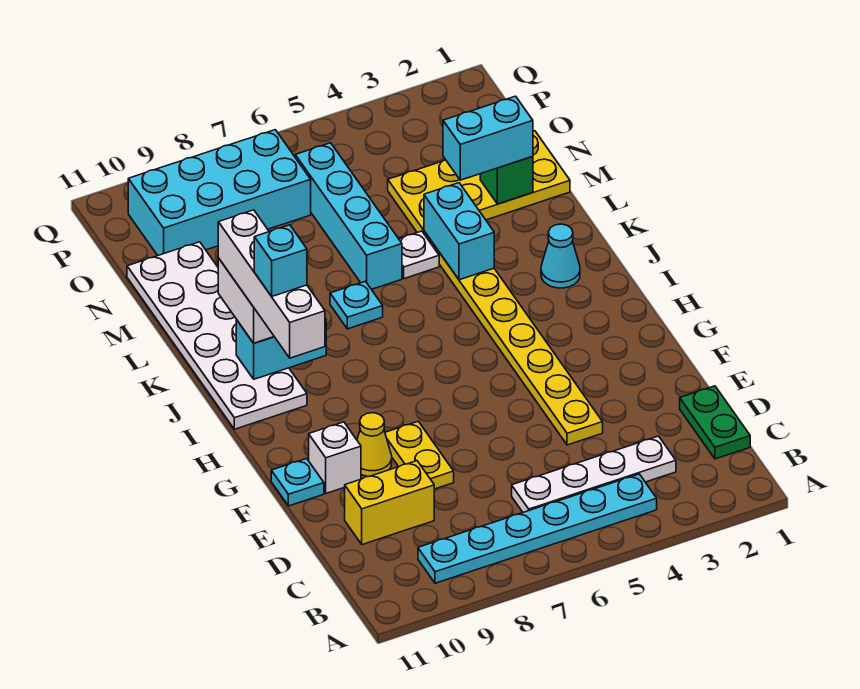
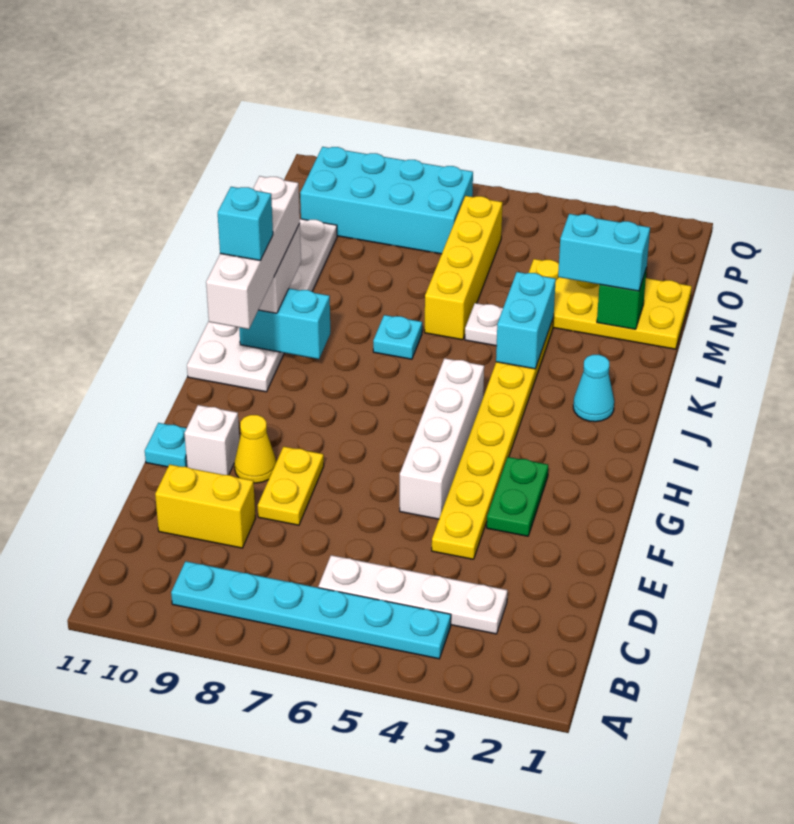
green plate C1:D1 level 1 -> green plate F3:G3 level 1
none -> white brick F5:I5 level 1
cyan brick L6:O6 level 1 -> yellow brick L6:O6 level 1

